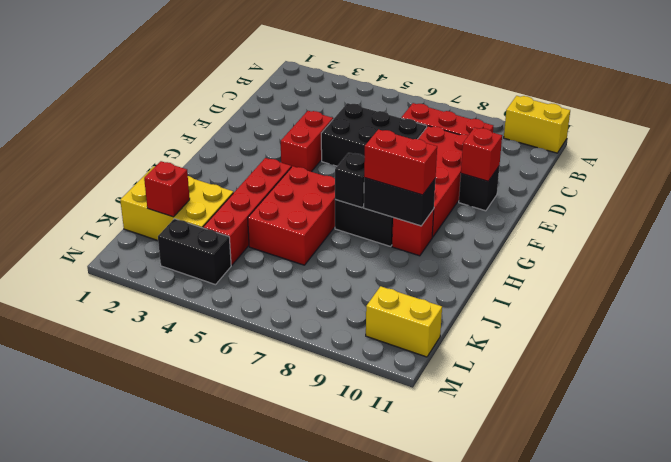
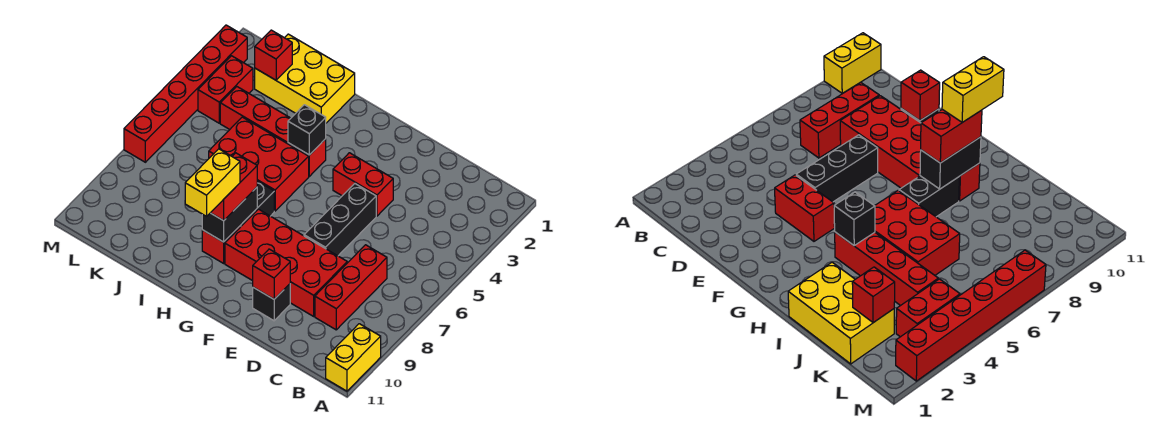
black brick D5:E7 level 1 -> black brick E5:E7 level 1
black brick H7 level 2 -> black brick H4 level 2
yellow brick J1:K3 level 1 -> yellow brick I1:K2 level 1
black brick L3:L4 level 1 -> red brick L3:L4 level 1
yellow brick L10:L11 level 1 -> yellow brick H9:H10 level 4
none -> red brick M2:M7 level 1

